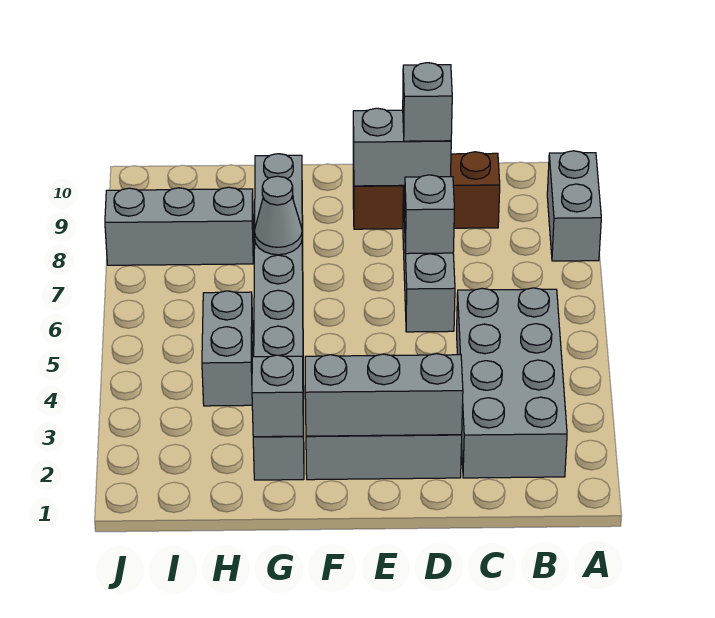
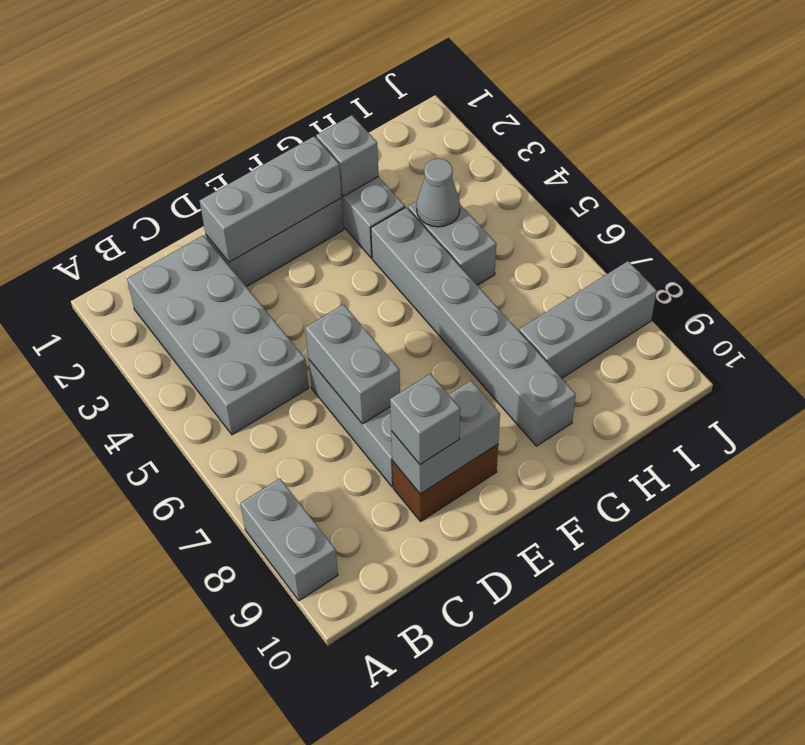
brown brick C9:E9 level 1 -> brown brick D9:E9 level 1
grey brick D7 level 2 -> grey brick D6:D7 level 2
grey cone G7 level 2 -> grey cone H4 level 2

